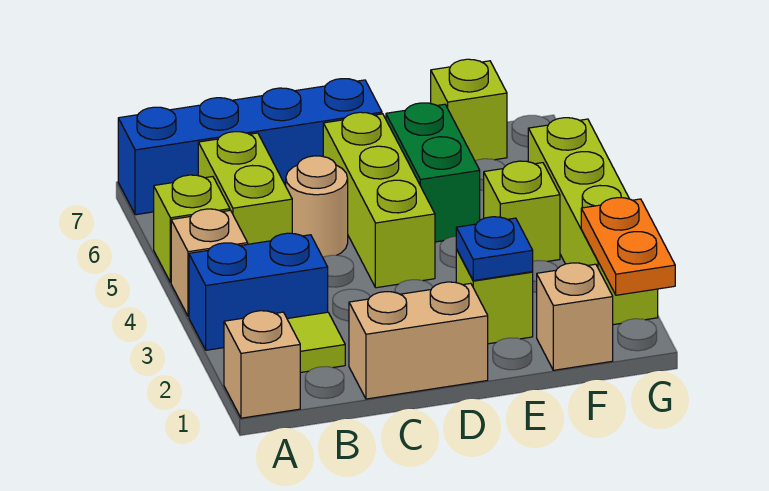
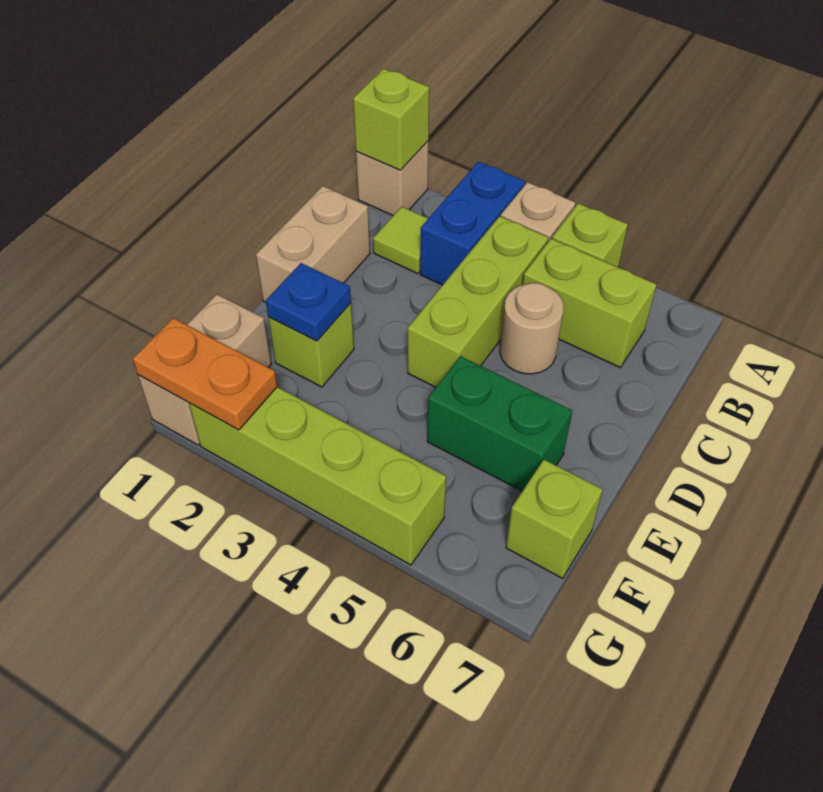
blue brick A7:D7 level 1 -> none
lime brick D4:D6 level 1 -> lime brick B4:D4 level 1
tan brick F1 level 1 -> tan brick F1:G1 level 1
lime brick F4 level 1 -> lime brick A1 level 2

